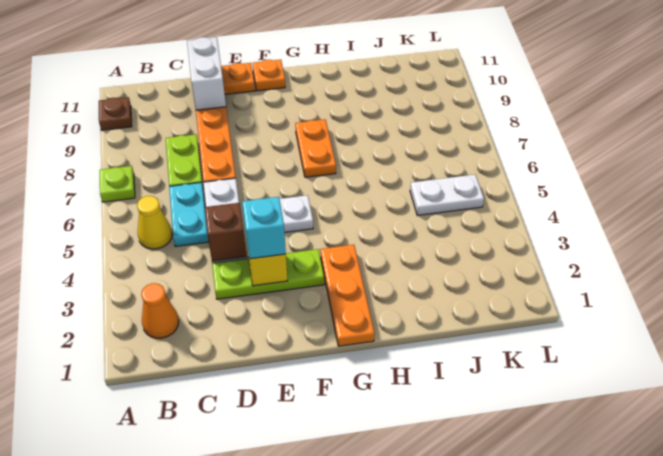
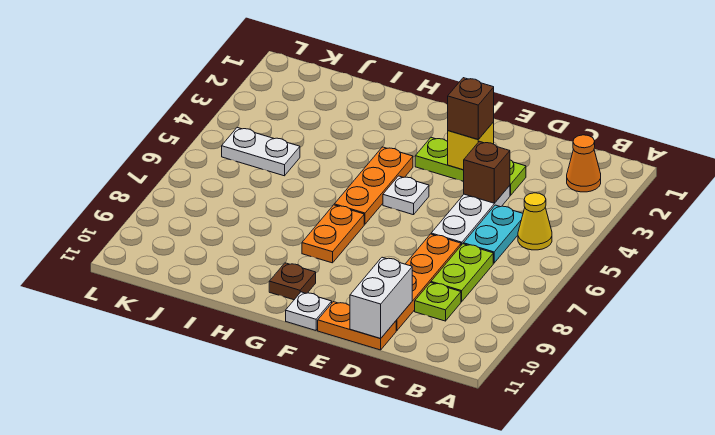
lime plate A7 level 1 -> lime plate C9 level 1
brown plate A10 level 1 -> brown plate G10 level 1
cyan brick E3 level 3 -> brown brick E3 level 3
orange plate F11 level 1 -> white plate F11 level 1
orange plate G1:G3 level 1 -> orange plate G4:G6 level 1

